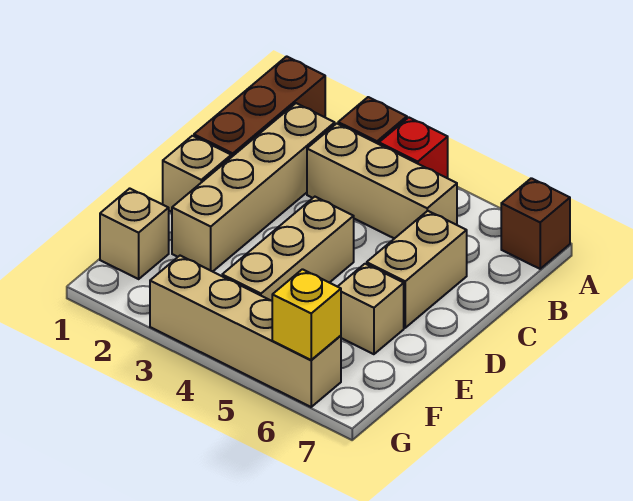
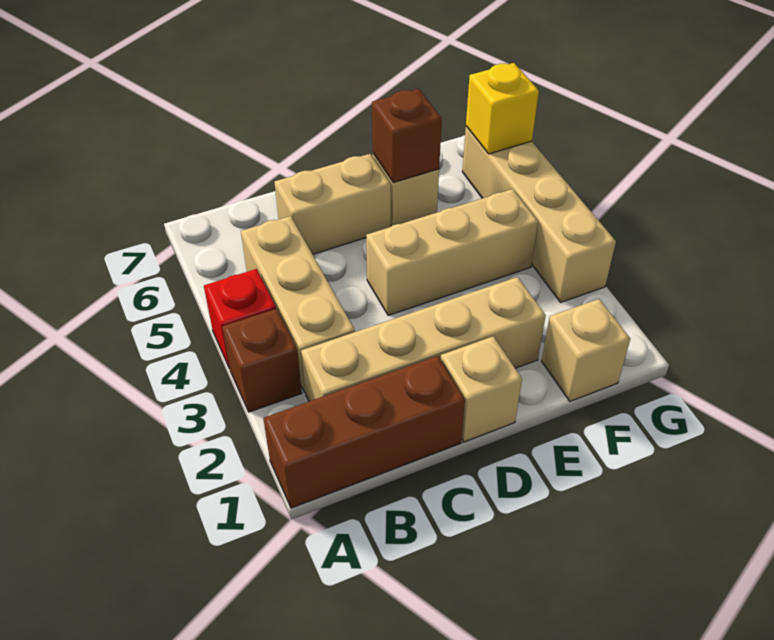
brown brick A7 level 1 -> brown brick E6 level 2

